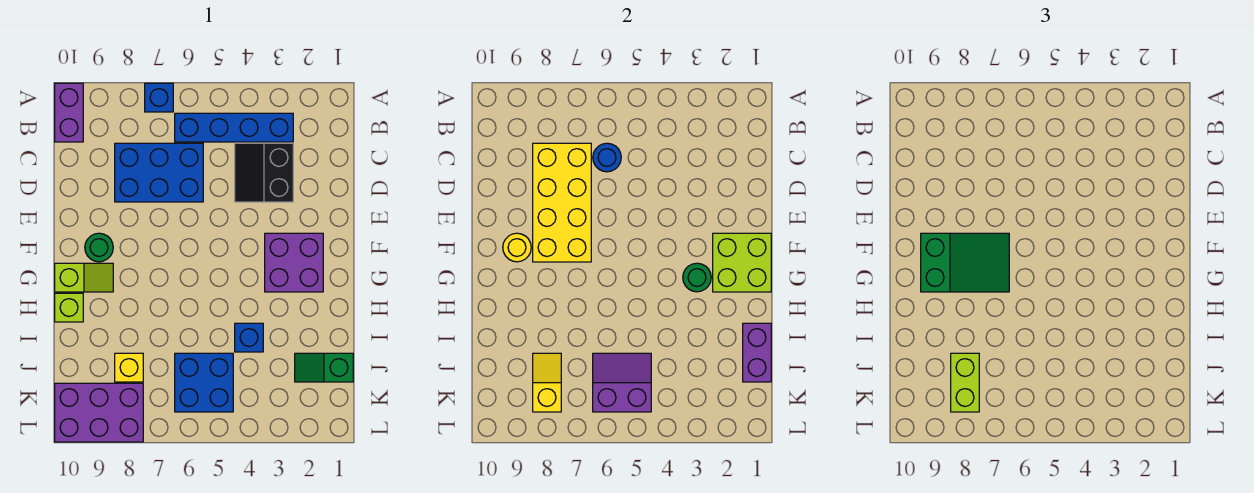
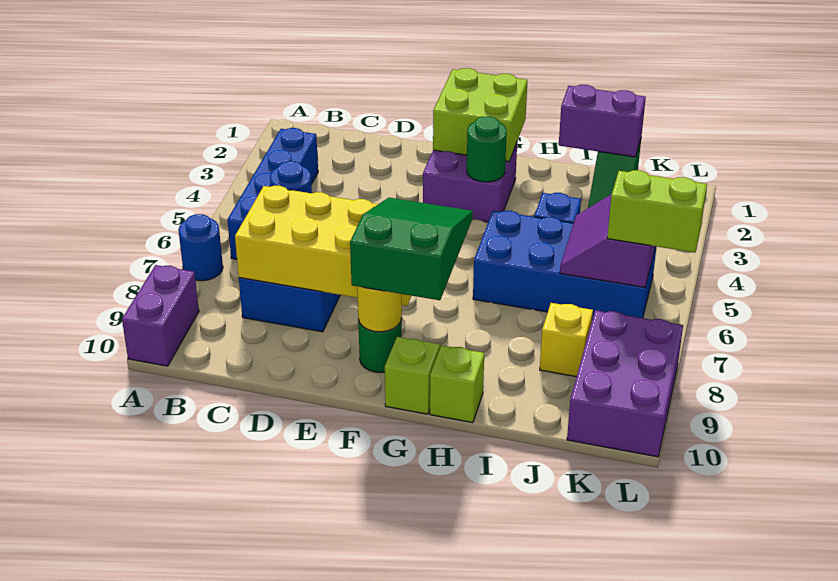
blue brick A7 level 1 -> blue round brick A7 level 1
purple brick A10:B10 level 1 -> purple brick A9:A10 level 1
black slope C3:D4 level 1 top 3 -> none
blue brick J5:K6 level 1 -> blue brick H5:K6 level 1
yellow slope J8:K8 level 2 top K -> none
lime brick J8:K8 level 3 -> lime brick K6:L6 level 3

